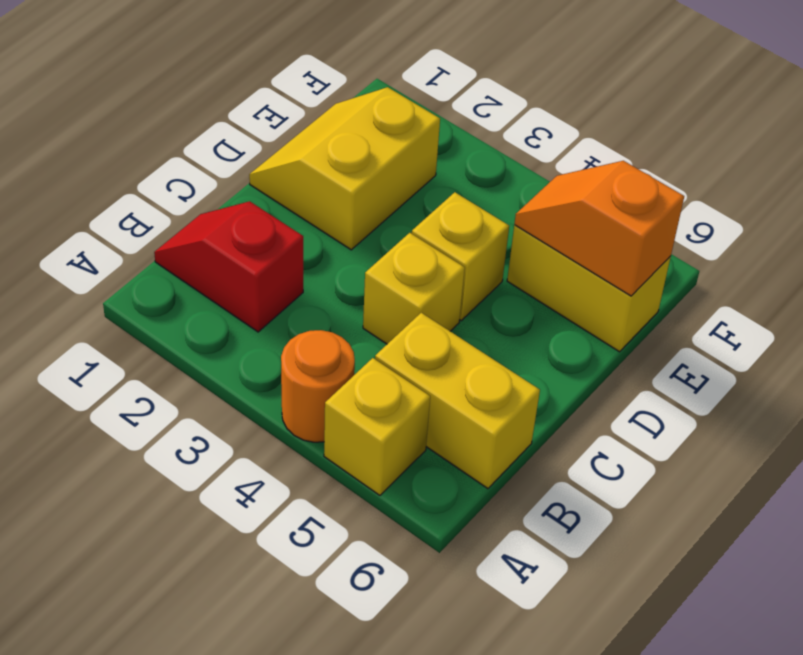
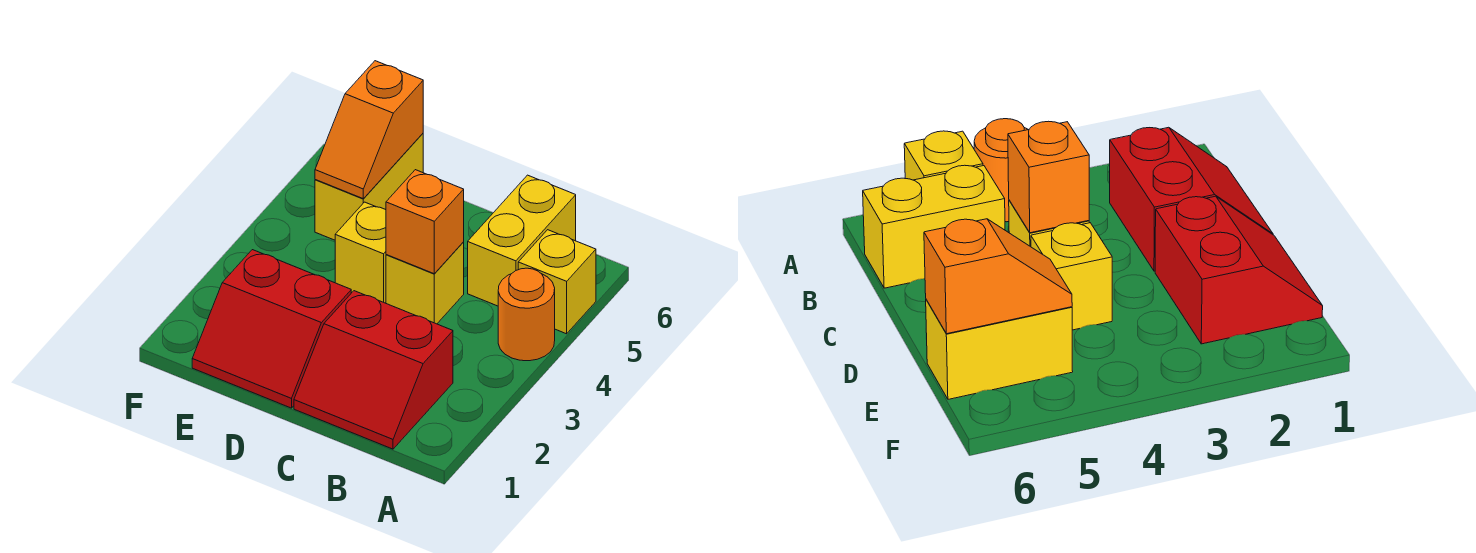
red slope B1:B2 level 1 top 2 -> red slope B1:C2 level 1 top 2
none -> orange brick C4 level 2
yellow slope D1:E2 level 1 top 2 -> red slope D1:E2 level 1 top 2

